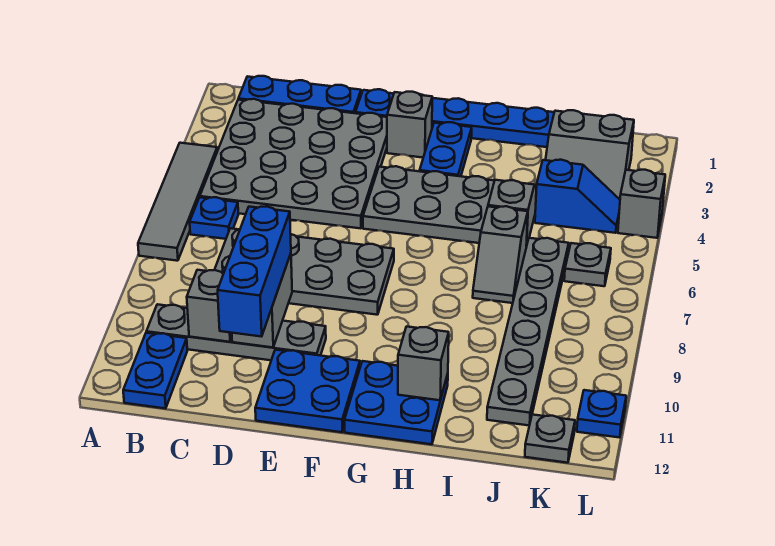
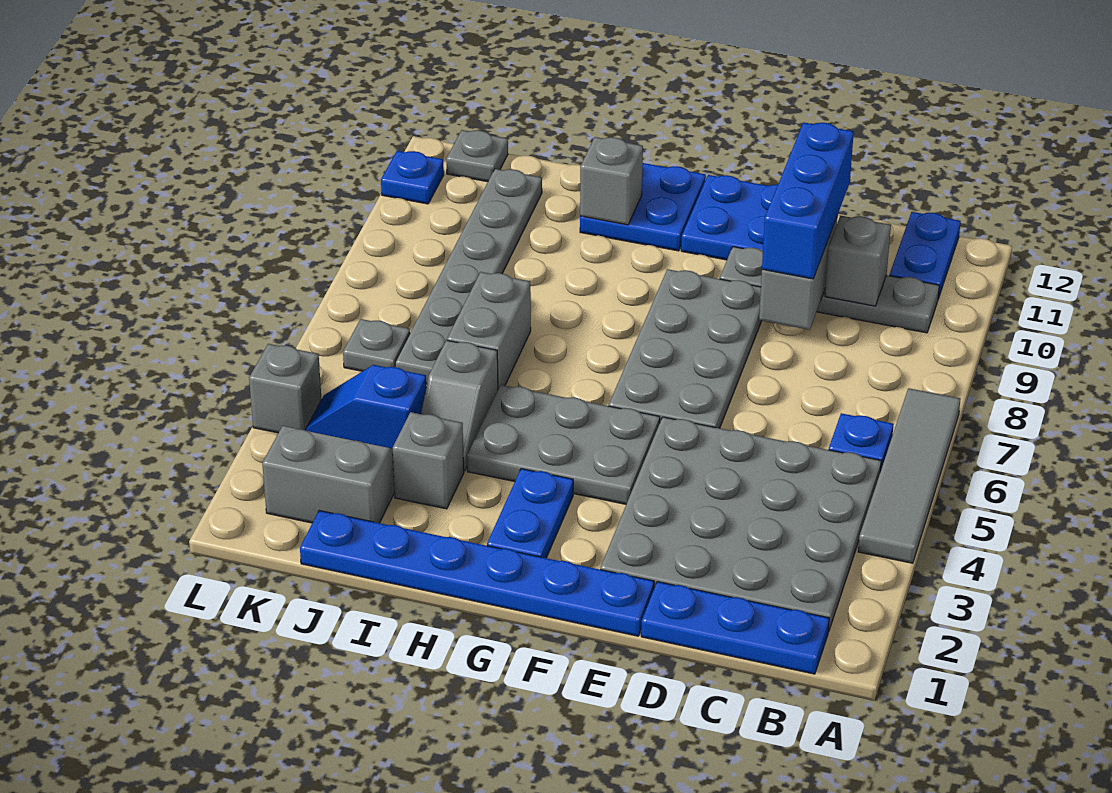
grey plate C7:F8 level 1 -> grey plate E6:F9 level 1
grey brick F2 level 1 -> grey brick I3 level 1
grey slope I6:I7 level 1 top 6 -> grey brick I6:I7 level 1

